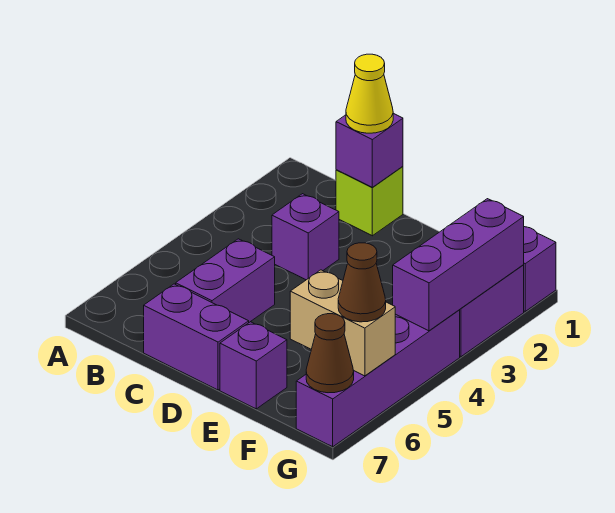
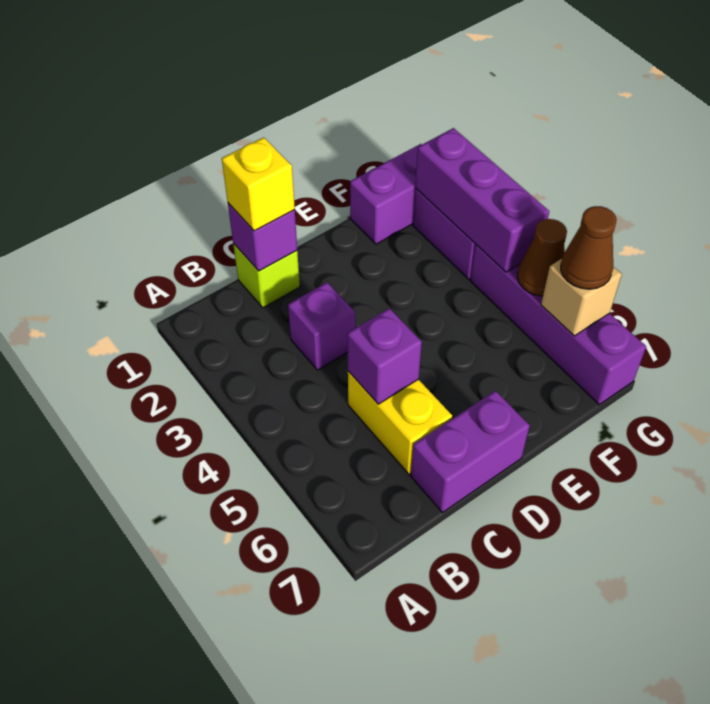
yellow cone C1 level 3 -> yellow brick C1 level 3
purple brick C5:C6 level 1 -> yellow brick C5:C6 level 1
purple brick E7 level 1 -> purple brick C5 level 2
tan brick F6:G6 level 2 -> tan brick G6 level 2
brown cone G7 level 2 -> brown cone G5 level 2

